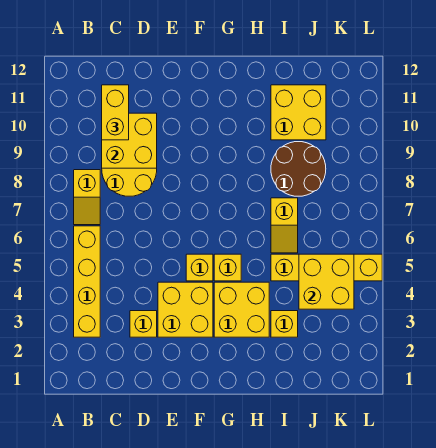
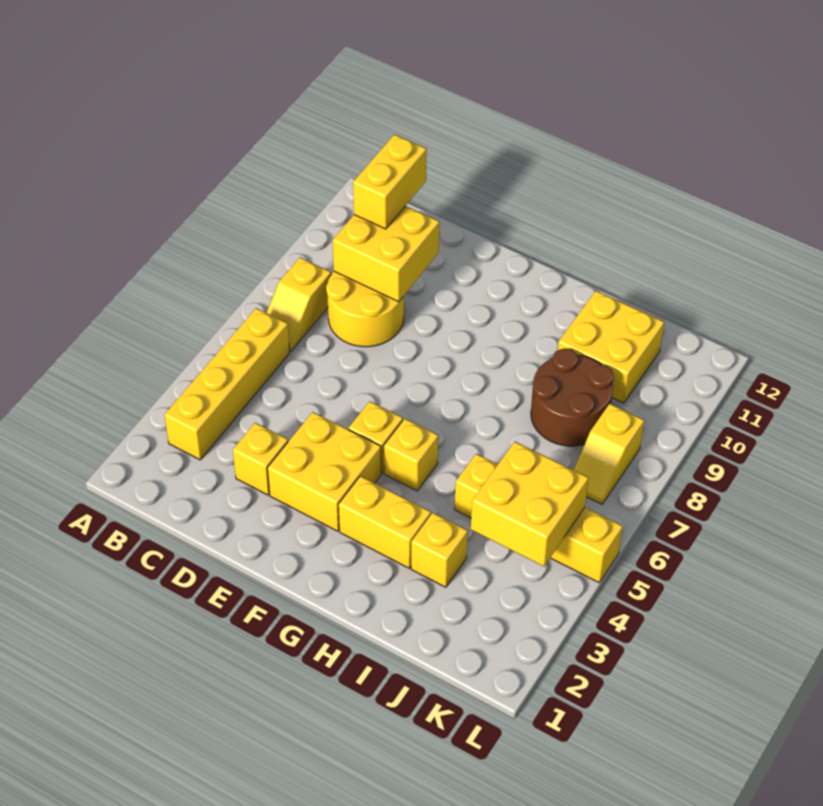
yellow brick G3:H4 level 1 -> yellow brick G3:H3 level 1
yellow slope I6:I7 level 1 top 7 -> yellow slope K7:K8 level 1 top 8

